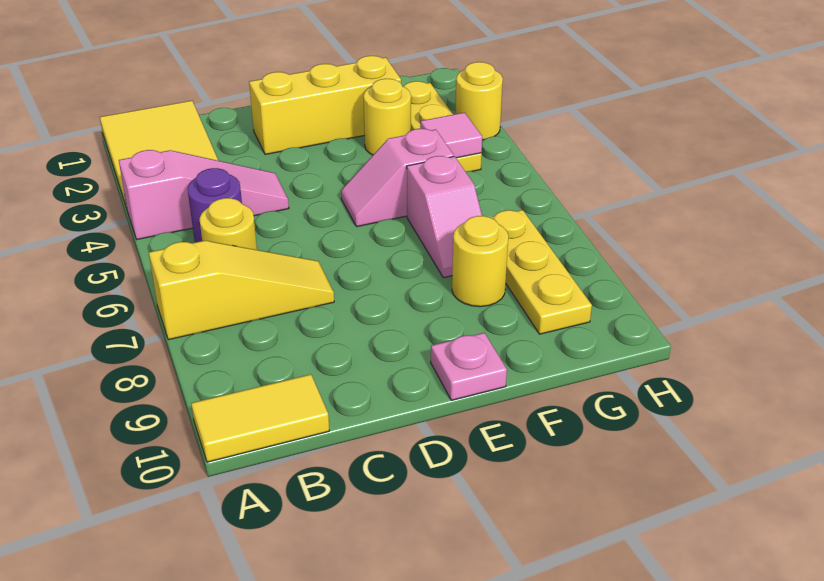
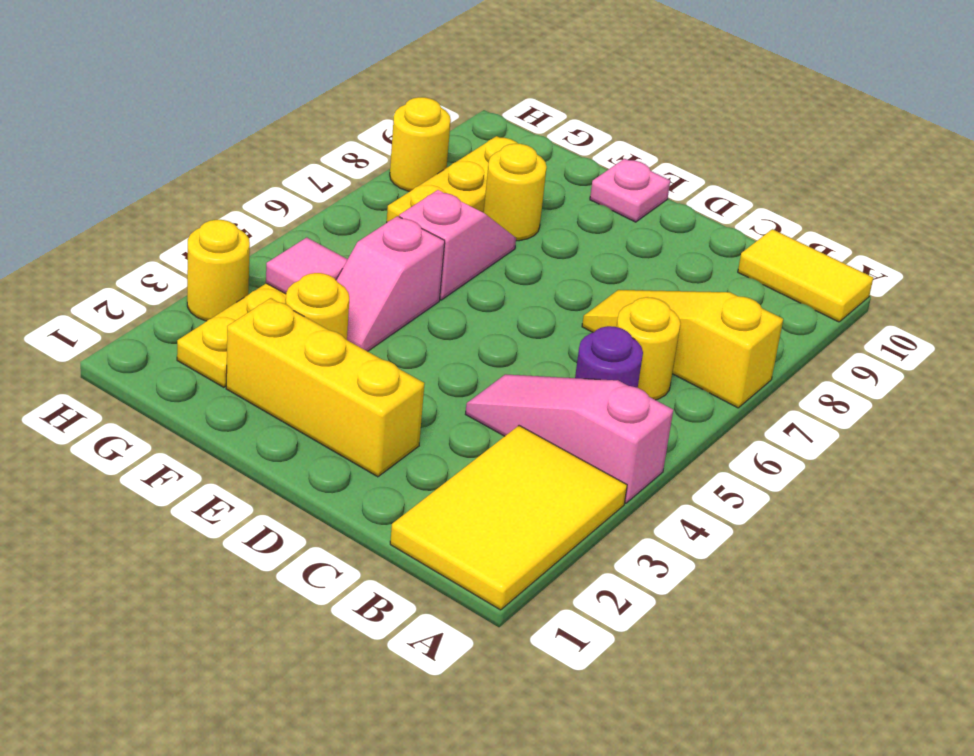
pink slope E5:F5 level 1 top F -> pink slope F4:F5 level 1 top 5
none -> yellow round brick H8 level 1

